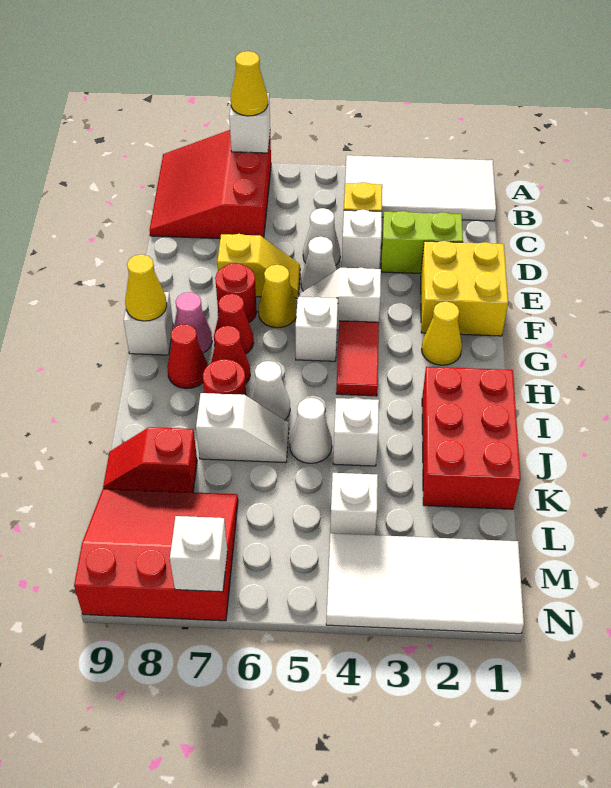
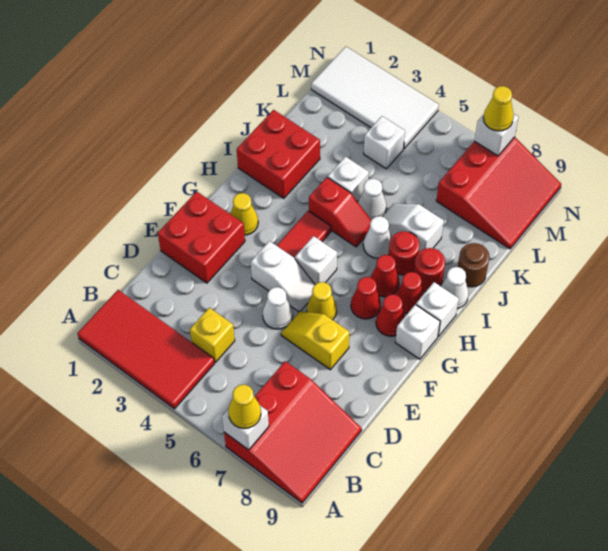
white tile A1:B4 level 1 -> red tile A1:B4 level 1
lime brick D2:D3 level 1 -> none
white brick D4 level 1 -> white brick H9 level 1
white cone D5 level 1 -> white cone I9 level 1
yellow brick E1:F2 level 1 -> red brick E1:F2 level 1
red round brick F7 level 1 -> red round brick I8 level 1
pink cone G8 level 1 -> red cone G8 level 1
yellow cone G9 level 2 -> yellow cone N7 level 3
red brick I1:K2 level 1 -> red brick I1:J2 level 1
none -> brown round brick J9 level 1
red slope K8:K9 level 1 top 8 -> red slope I4:I5 level 1 top 4
red slope L7:N9 level 1 top N -> red slope L7:N9 level 1 top 7

